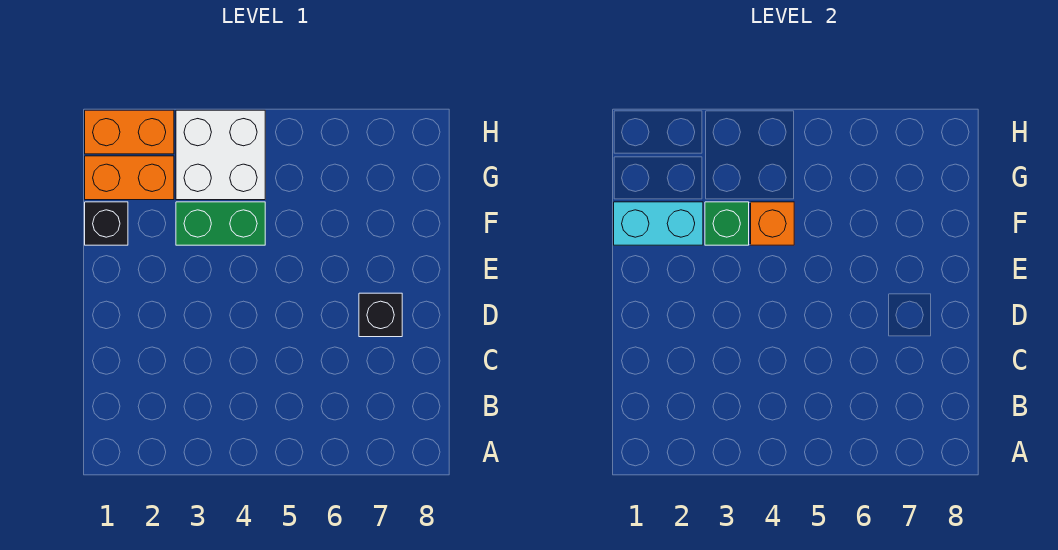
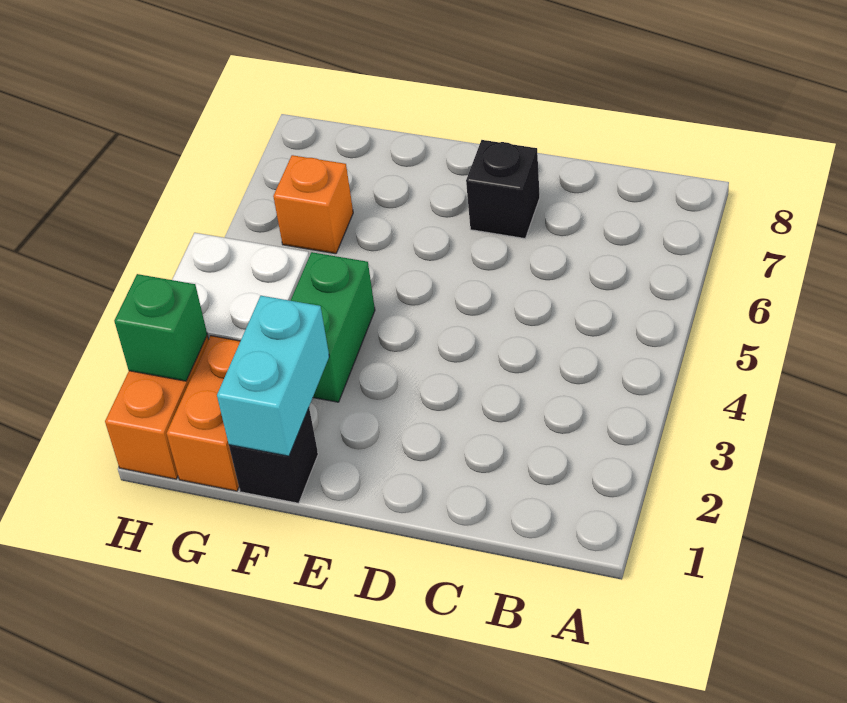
green brick F3 level 2 -> green brick H2 level 2
orange brick F4 level 2 -> orange brick G6 level 1

